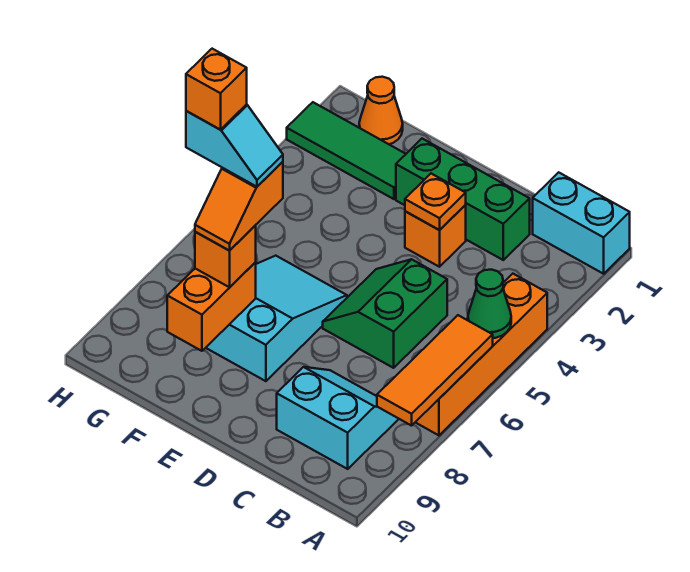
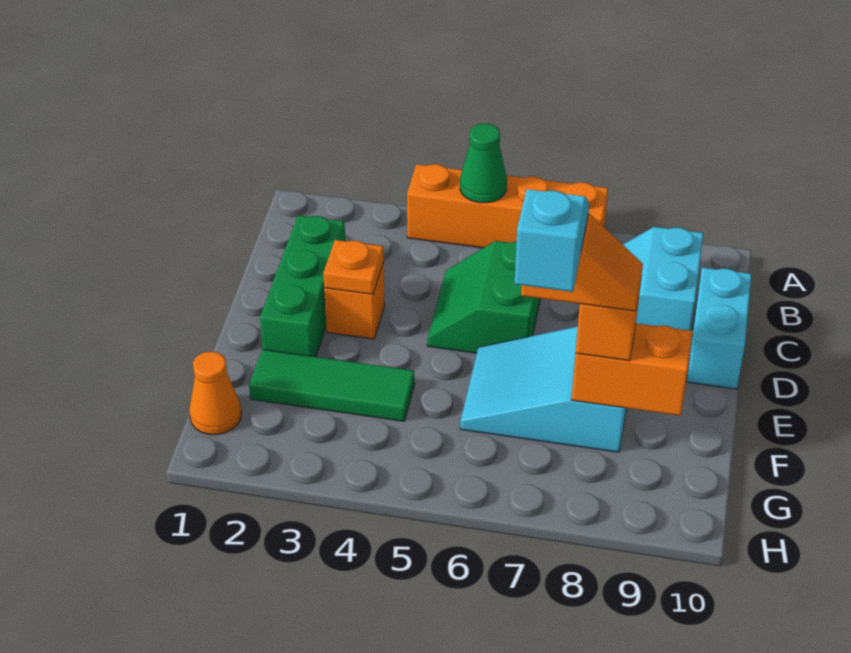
cyan brick A1:B1 level 1 -> cyan brick C10:D10 level 1
orange tile A6:A8 level 2 -> none
green slope C5:D6 level 1 top C -> green slope C5:D6 level 1 top 6
green tile F2:H2 level 1 -> green tile F2:F4 level 1
orange brick G7 level 6 -> none

